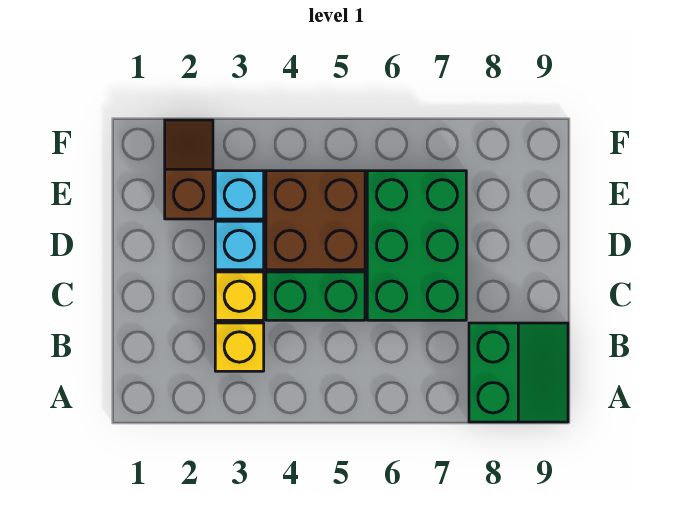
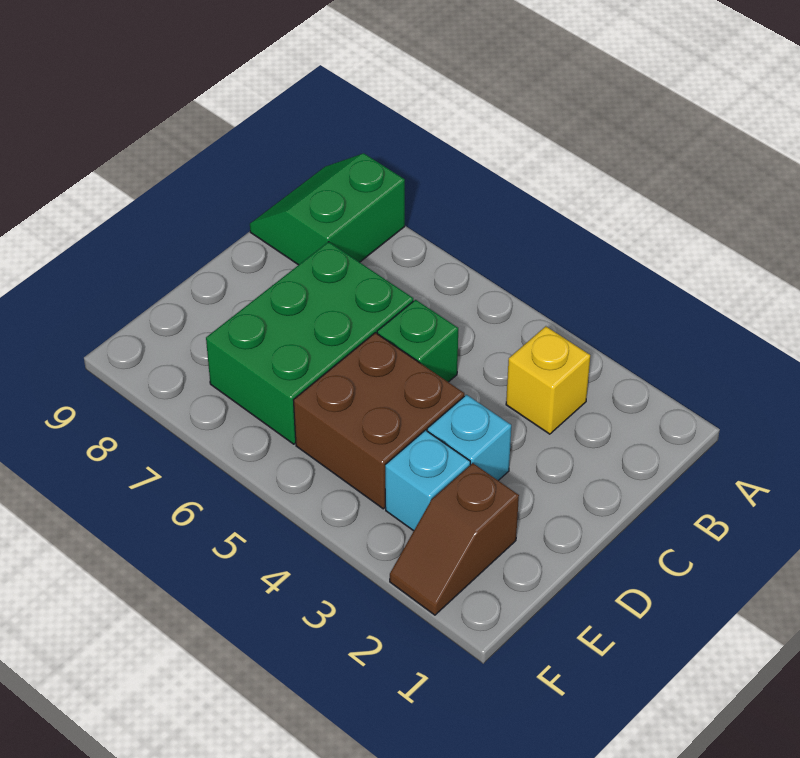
yellow brick C3 level 1 -> none
green brick C4:C5 level 1 -> green brick C5 level 1

